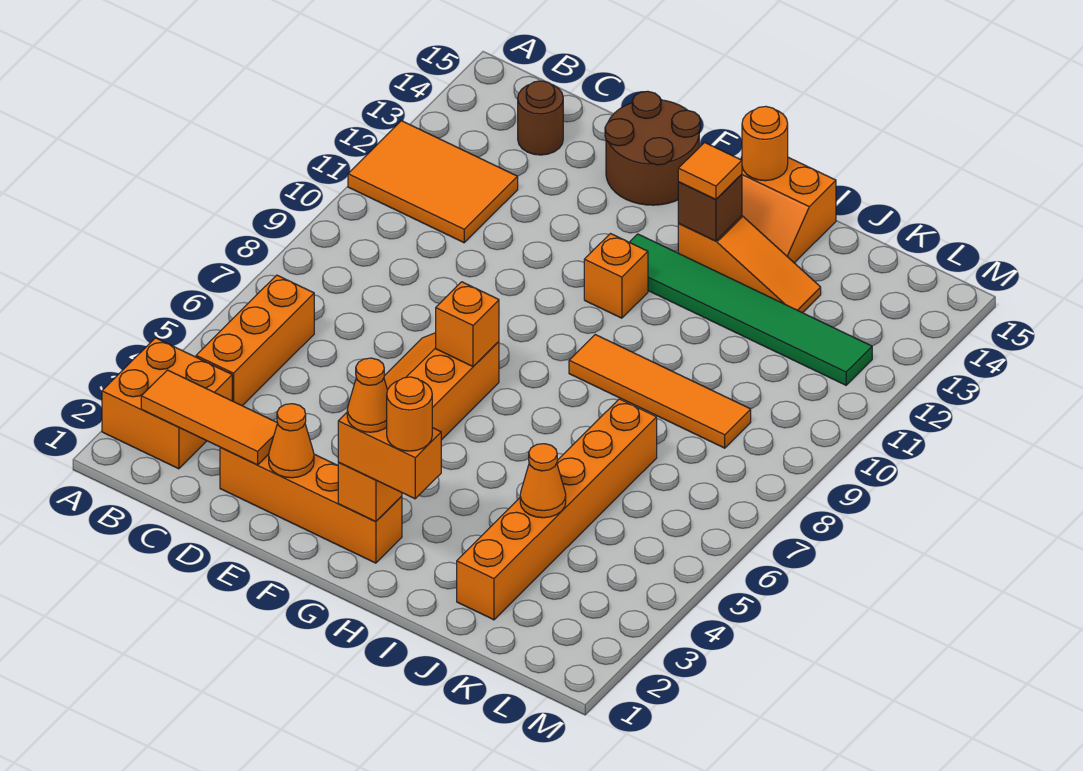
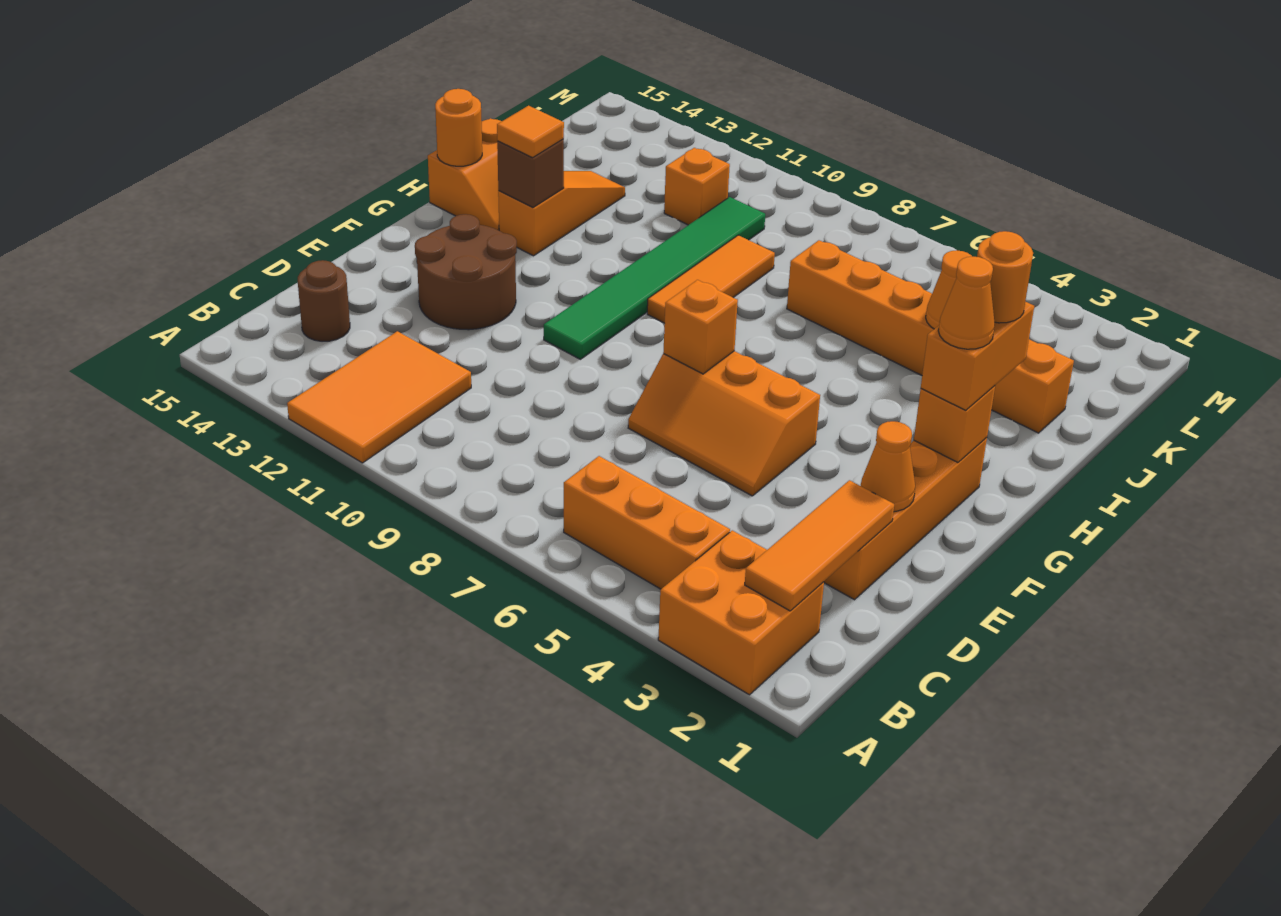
brown round brick E14:F15 level 1 -> brown round brick E12:F13 level 1
orange brick G11 level 1 -> orange brick K11 level 1
green tile G12:L12 level 1 -> green tile F10:K10 level 1
orange tile H9:K9 level 1 -> orange tile H9:J9 level 1

